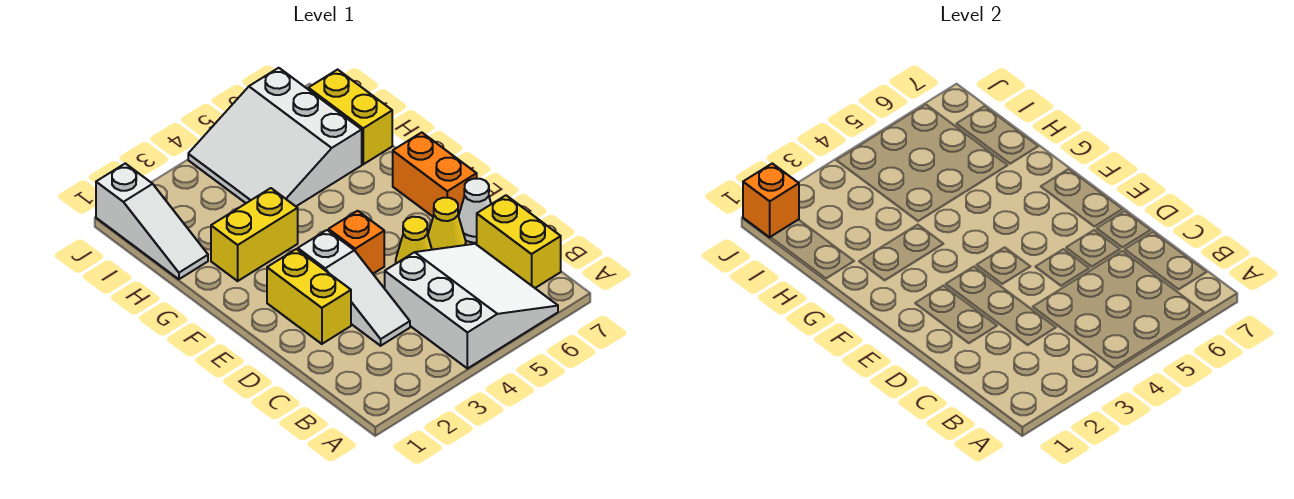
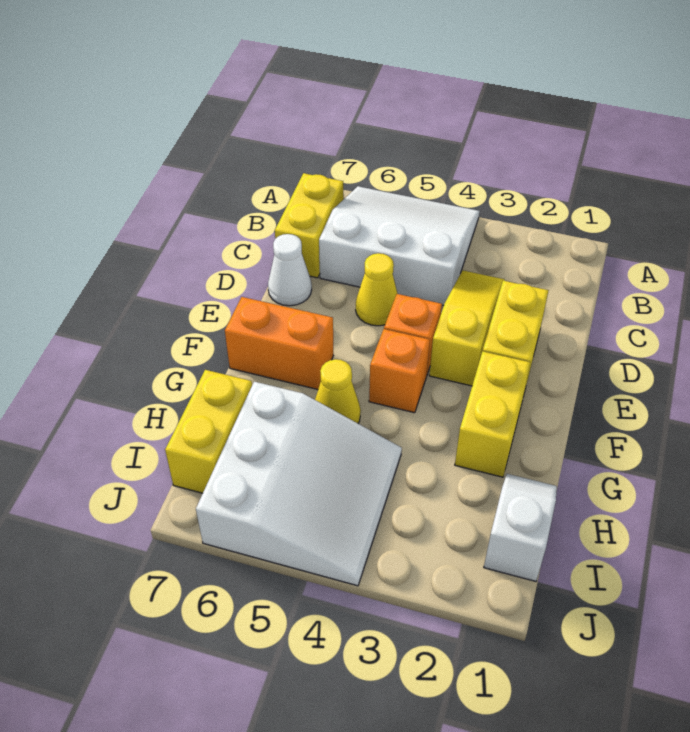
white slope A4:C6 level 1 top 4 -> white slope A4:C6 level 1 top C
white slope C3:E3 level 1 top E -> yellow slope C3:E3 level 1 top E
yellow cone D6 level 1 -> yellow cone G5 level 1
orange brick E7:F7 level 1 -> orange brick F6:F7 level 1
yellow brick G2:G3 level 1 -> yellow brick F2:G2 level 1
white slope H1:J1 level 1 top J -> white slope H1:I1 level 1 top I
orange brick J1 level 2 -> orange brick F4 level 1

